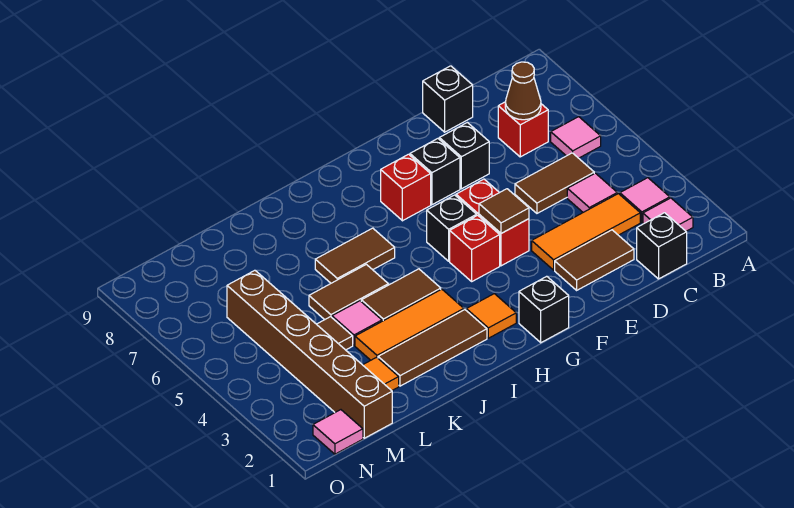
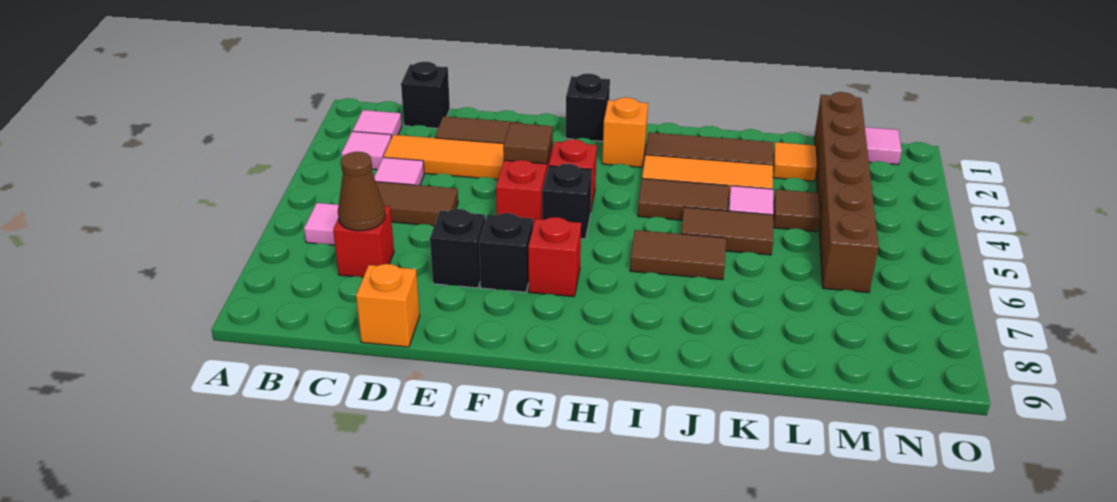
black brick D9 level 1 -> orange brick D9 level 1
orange tile H2 level 1 -> orange brick H2 level 1

